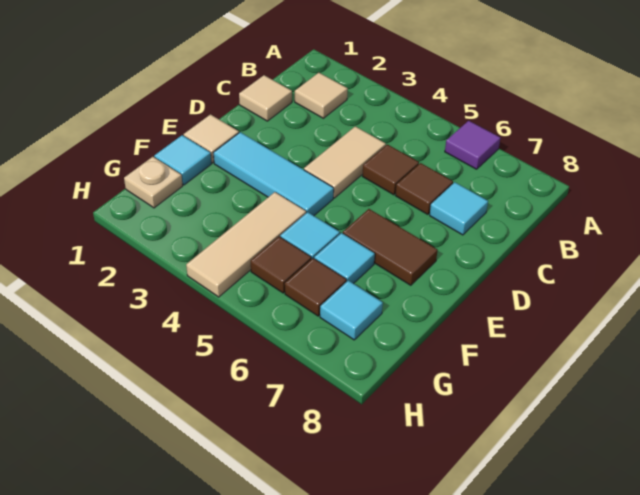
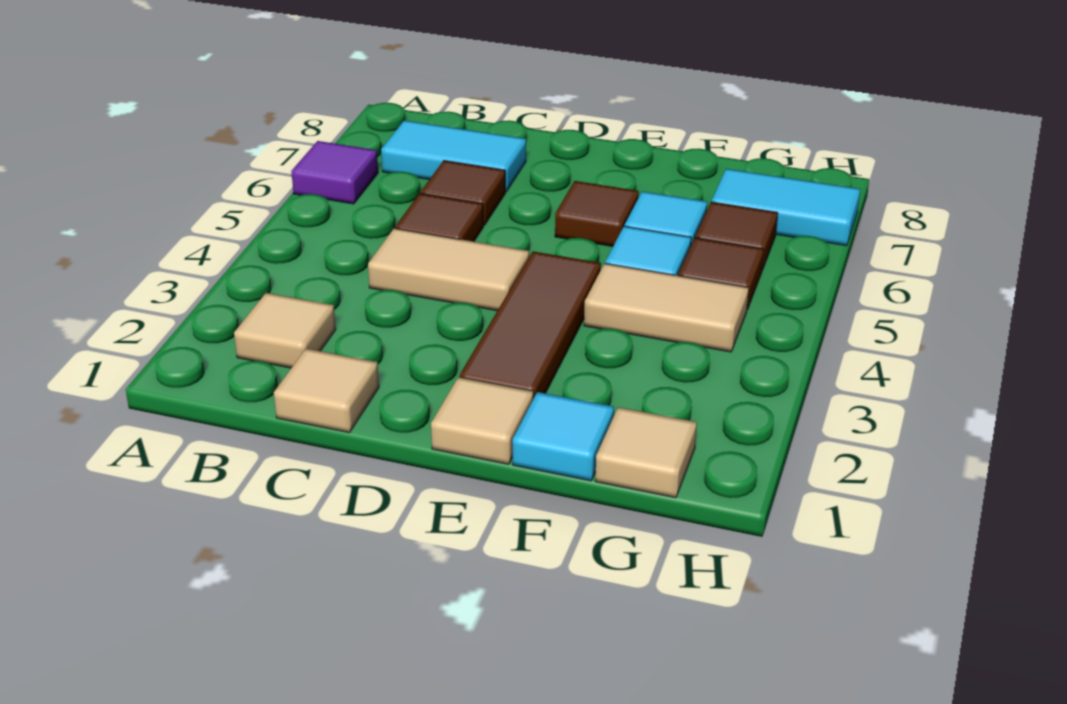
cyan tile C7 level 1 -> cyan tile B7:C7 level 1
cyan tile E2:E4 level 1 -> brown tile E2:E4 level 1
brown tile E6:E7 level 1 -> brown tile E6 level 1
tan tile F4:H4 level 1 -> tan tile F4:G4 level 1
tan plate G1 level 1 -> tan tile G1 level 1
cyan tile G7 level 1 -> cyan tile G7:H7 level 1

